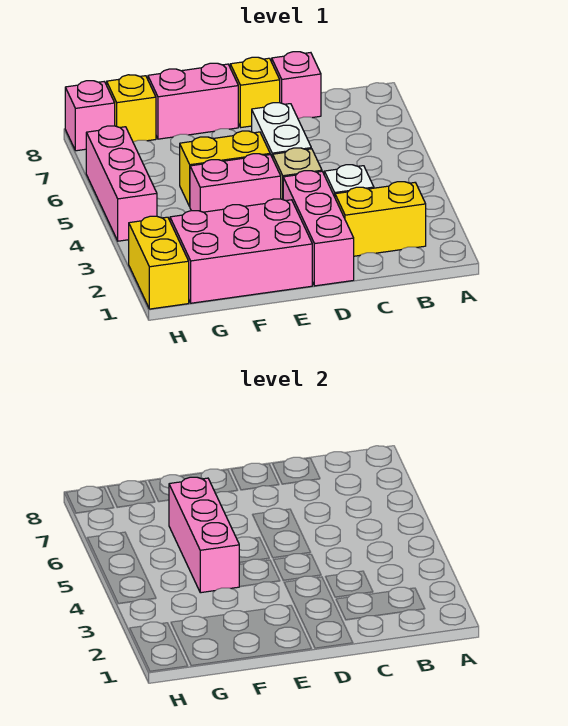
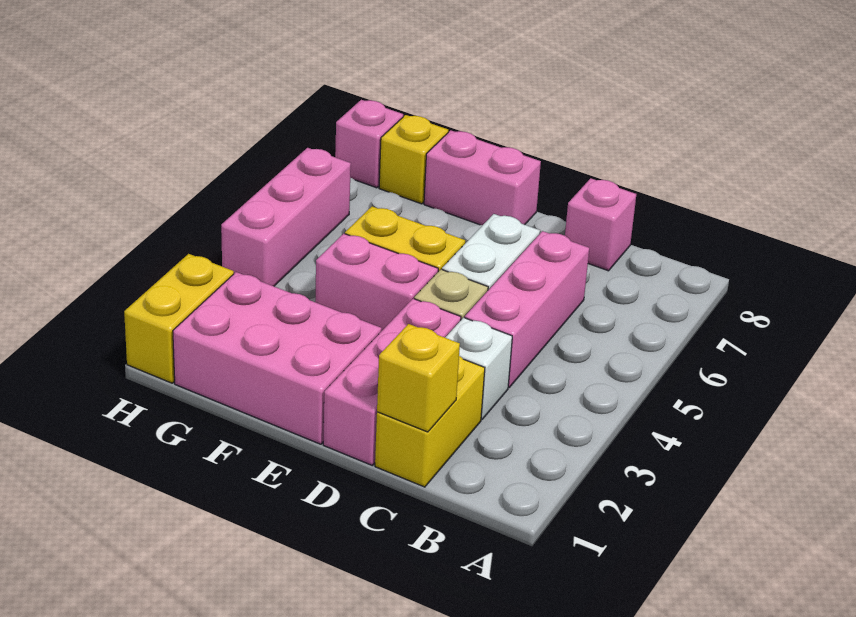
yellow brick B2:C2 level 1 -> yellow brick C1:C2 level 1
yellow brick D8 level 1 -> yellow brick C1 level 2
pink brick F4:F6 level 2 -> pink brick C4:C6 level 1

